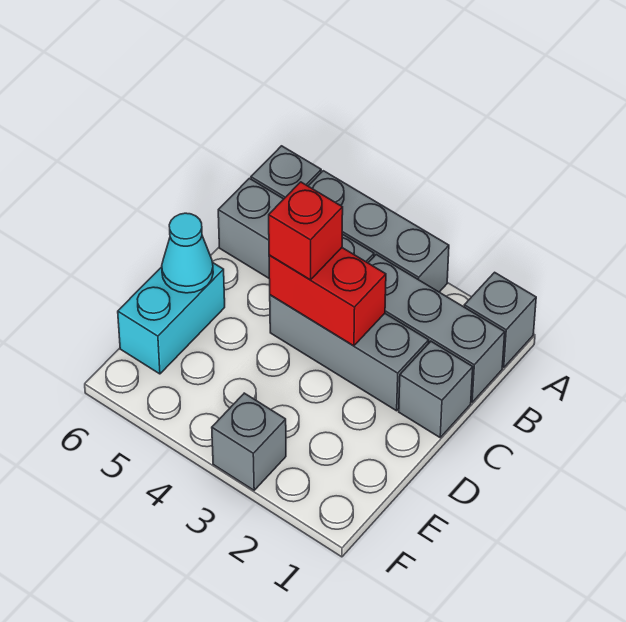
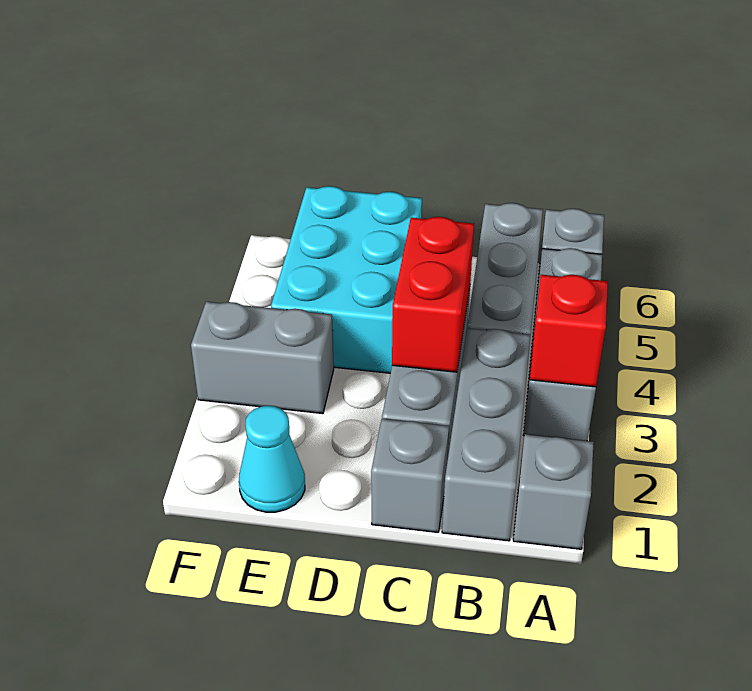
red brick C4 level 3 -> red brick A3 level 2
cyan brick D6:E6 level 1 -> cyan brick D4:E6 level 1
cyan cone D6 level 2 -> cyan cone E1 level 1
grey brick F3 level 1 -> grey brick E3:F3 level 1

